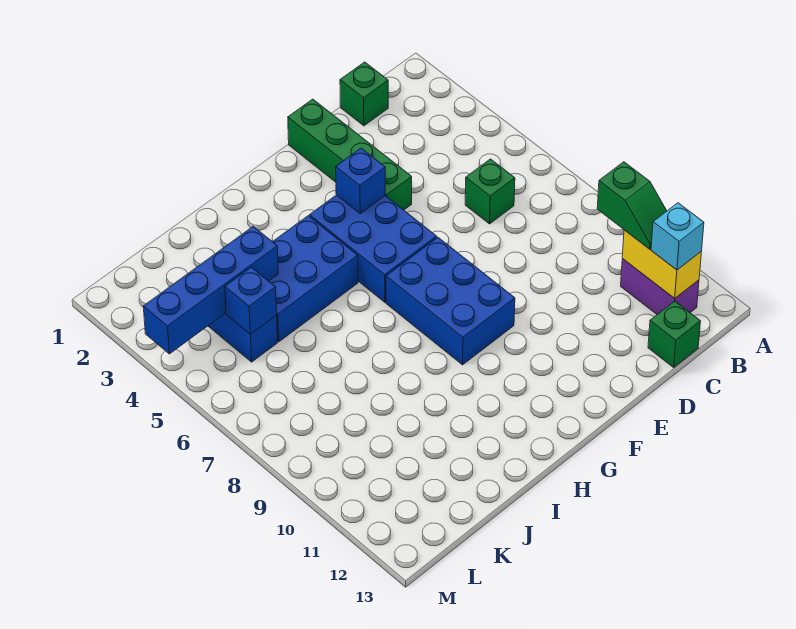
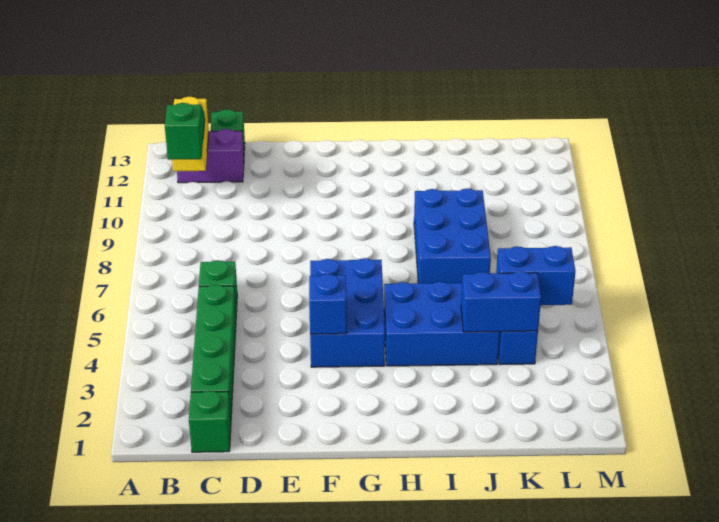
purple brick B11:B12 level 1 -> purple brick B12:C12 level 1
cyan brick B12 level 3 -> none
green brick E1:E4 level 1 -> green brick C2:C5 level 1
blue brick F7:G9 level 1 -> blue brick I7:J9 level 1
blue brick J4:M4 level 2 -> blue brick J4:K4 level 2
blue brick K5 level 2 -> blue brick K5:L5 level 2

